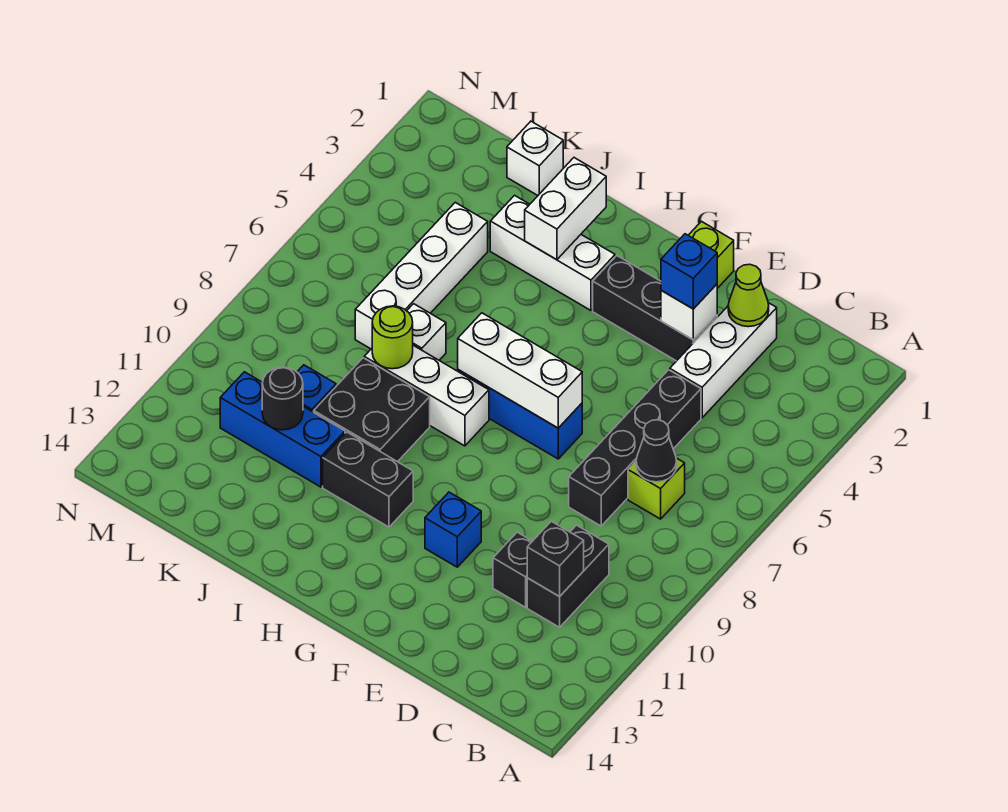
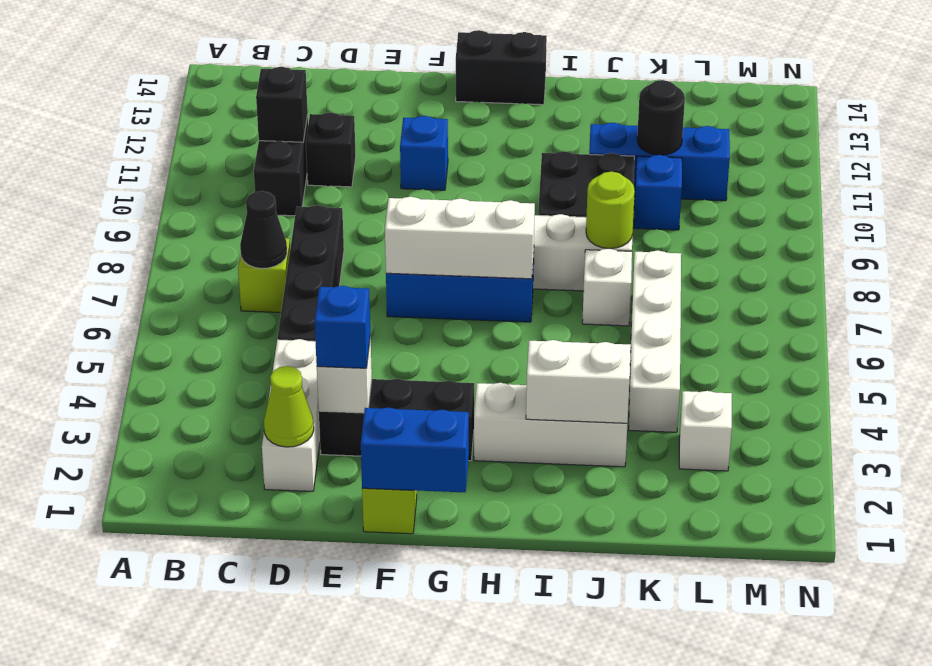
none -> blue brick F1:G1 level 2
black brick H11:I11 level 1 -> black brick G14:H14 level 1
white brick I2:I3 level 2 -> white brick I3:J3 level 2
white brick K1 level 1 -> white brick L3 level 1

